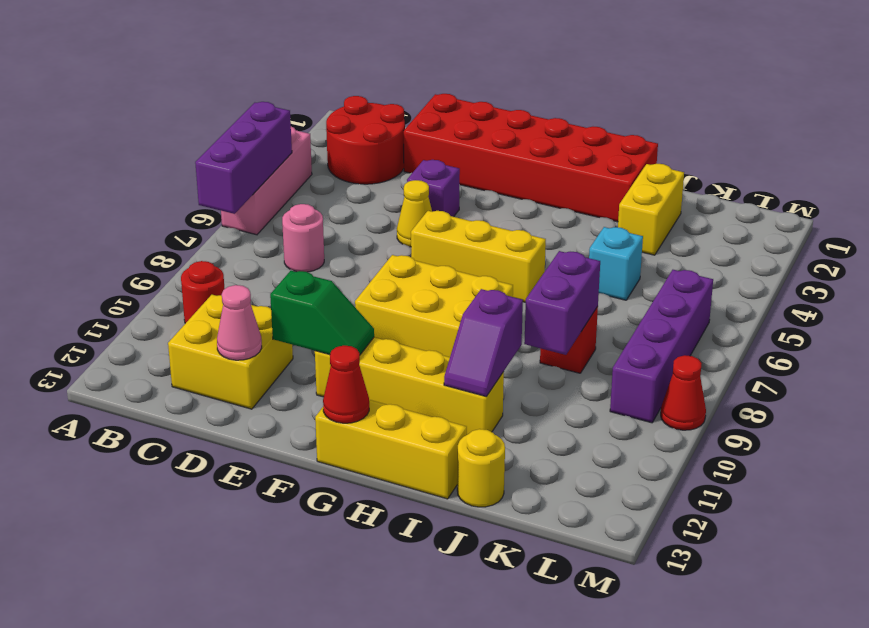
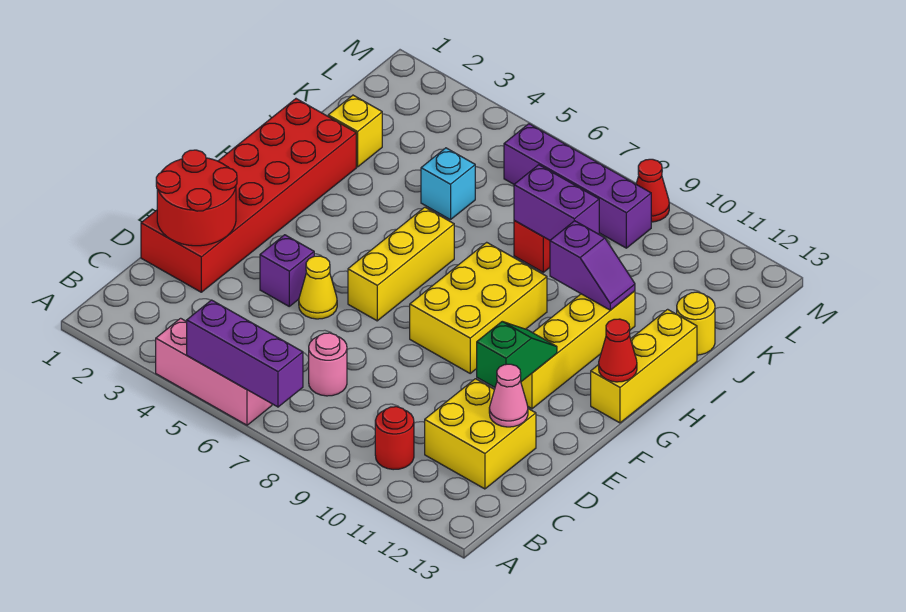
red round brick B2:C3 level 1 -> red round brick D1:E2 level 2
yellow brick J2:J3 level 1 -> yellow brick J2 level 1

